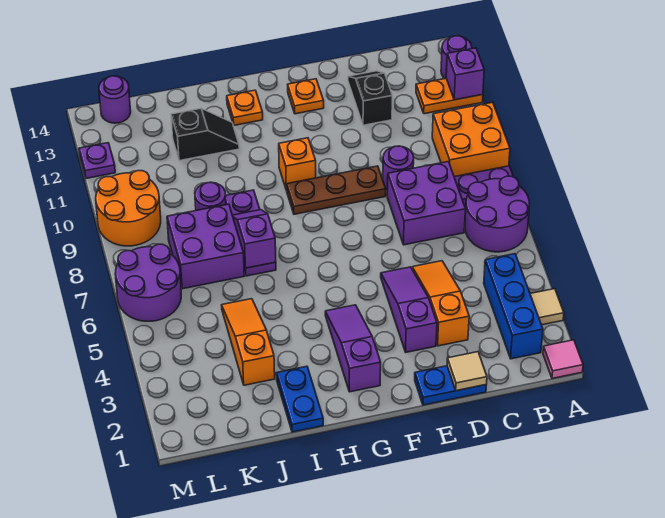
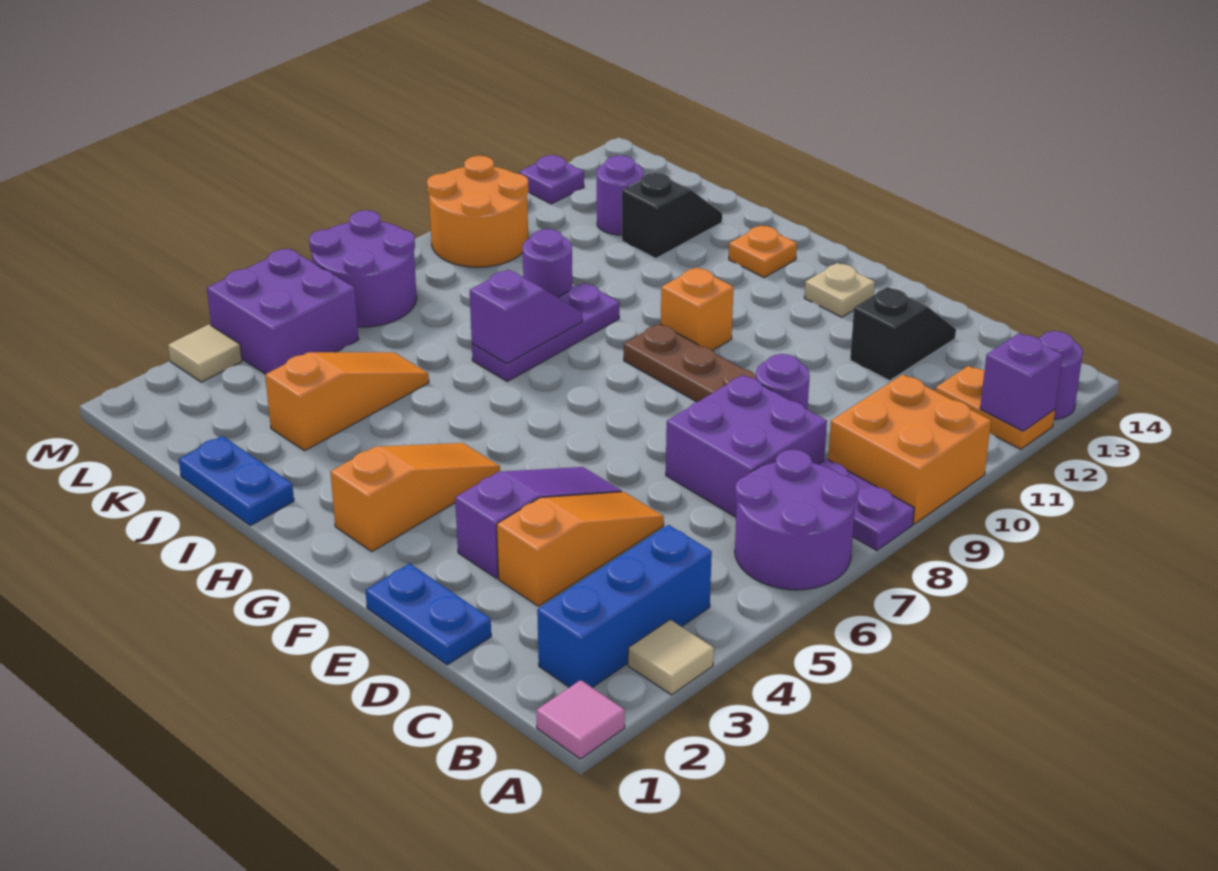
tan tile D1 level 2 -> tan tile M3 level 1
orange plate F13 level 1 -> tan plate F13 level 1
purple slope G2:G4 level 1 top 2 -> orange slope G2:G4 level 1 top 2
blue plate I1:I2 level 1 -> blue plate I1:J1 level 1
black slope I12:J12 level 1 top J -> black slope J12:J13 level 1 top 12
purple brick J7:K8 level 1 -> purple brick L4:M5 level 1
purple round brick L14 level 1 -> purple round brick K12 level 1

